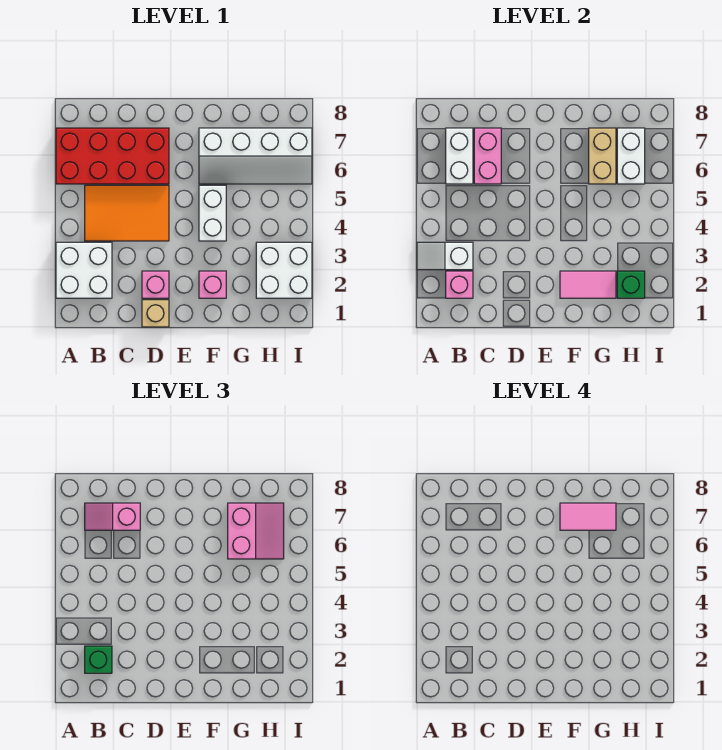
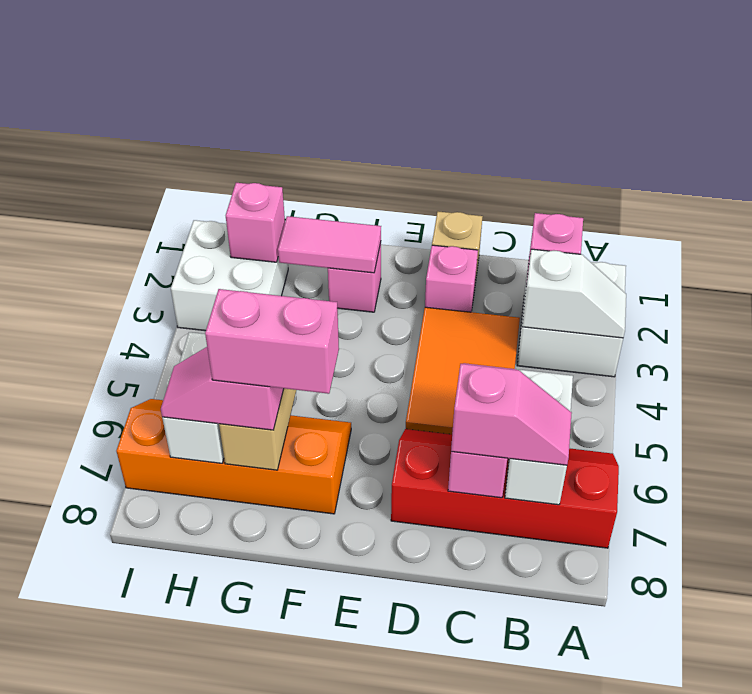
red brick A6:D7 level 1 -> red slope A6:D7 level 1 top 7
green brick B2 level 3 -> none
orange tile B4:D5 level 1 -> orange tile C3:D5 level 1
white brick F4:F5 level 1 -> none
white slope F6:I7 level 1 top 7 -> orange slope F6:I7 level 1 top 7
pink tile F7:G7 level 4 -> pink brick F7:G7 level 4
pink slope G6:H7 level 3 top G -> pink slope G7:H7 level 3 top G
green brick H2 level 2 -> pink brick H2 level 2

